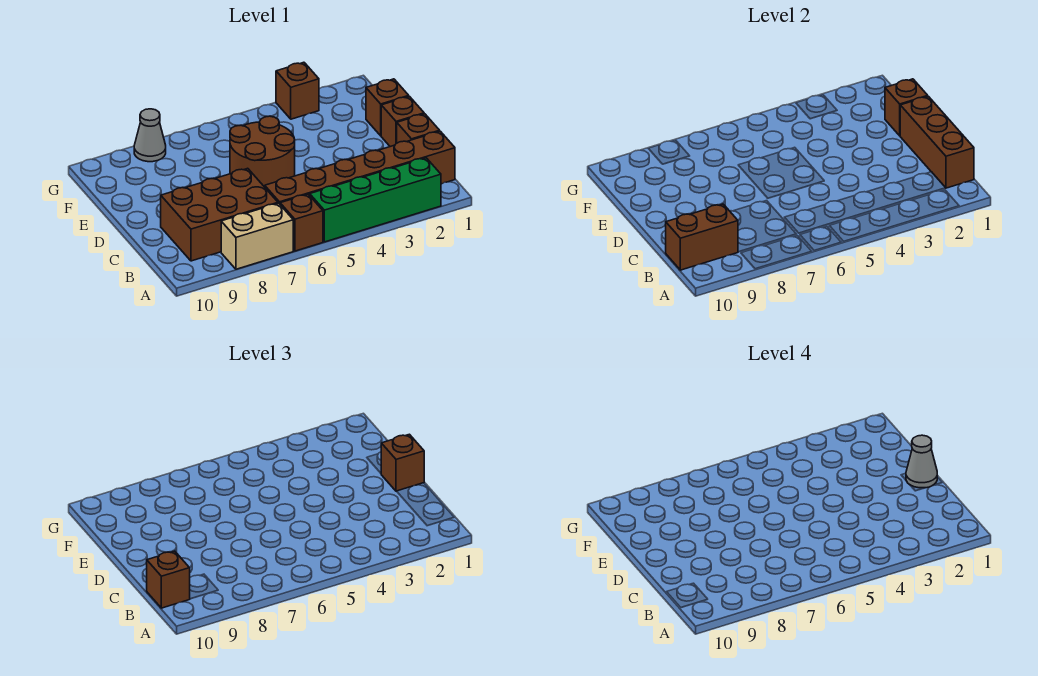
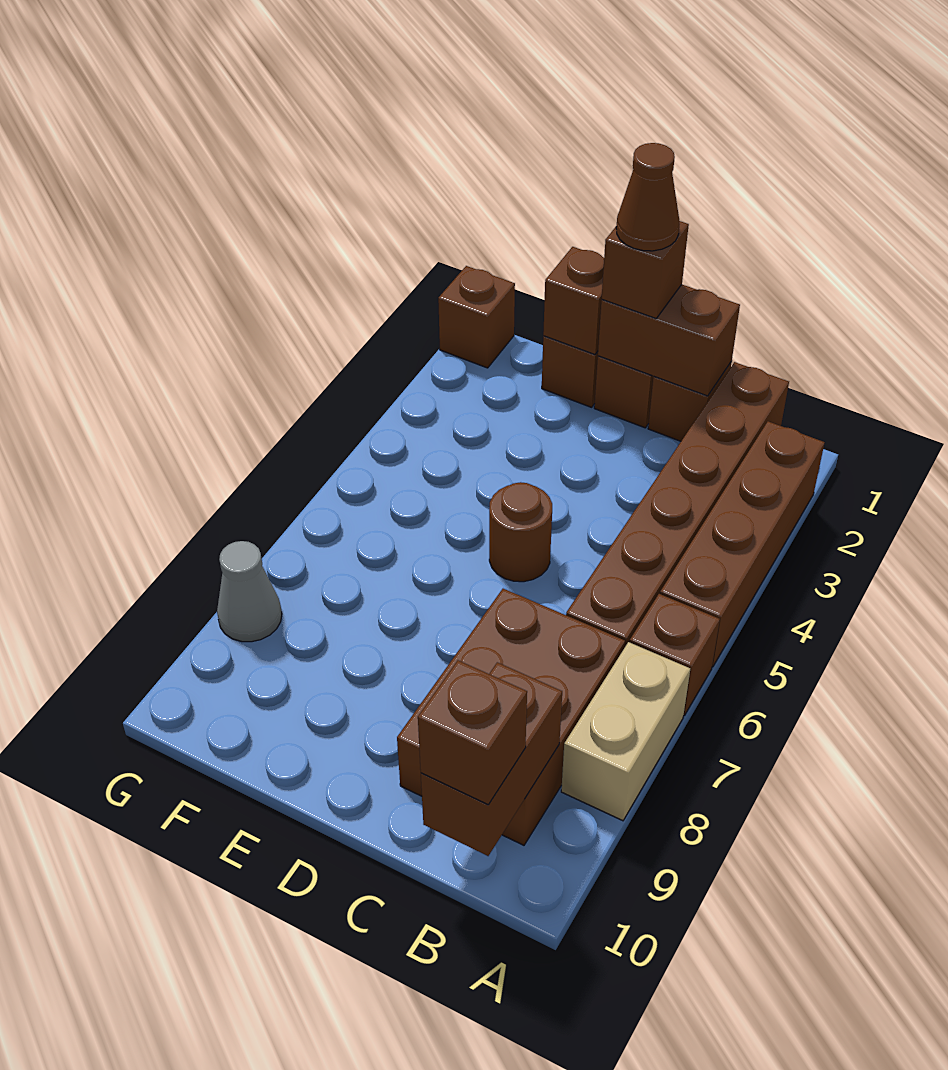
green brick A2:A5 level 1 -> brown brick A2:A5 level 1
brown brick B1:D1 level 2 -> brown brick C1:D1 level 2
grey cone D1 level 4 -> brown cone D1 level 4
brown round brick D5:E6 level 1 -> brown round brick D5 level 1
brown brick G3 level 1 -> brown brick G1 level 1

